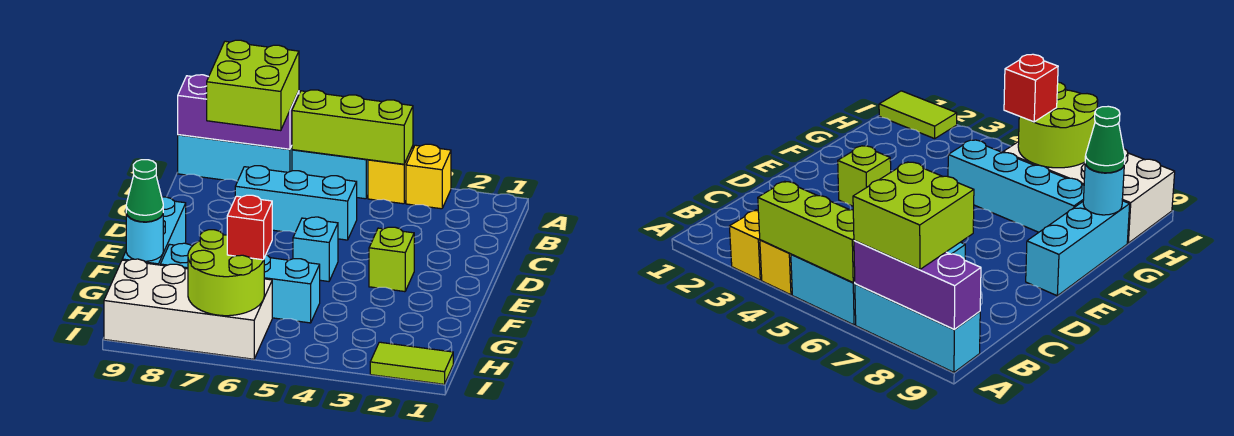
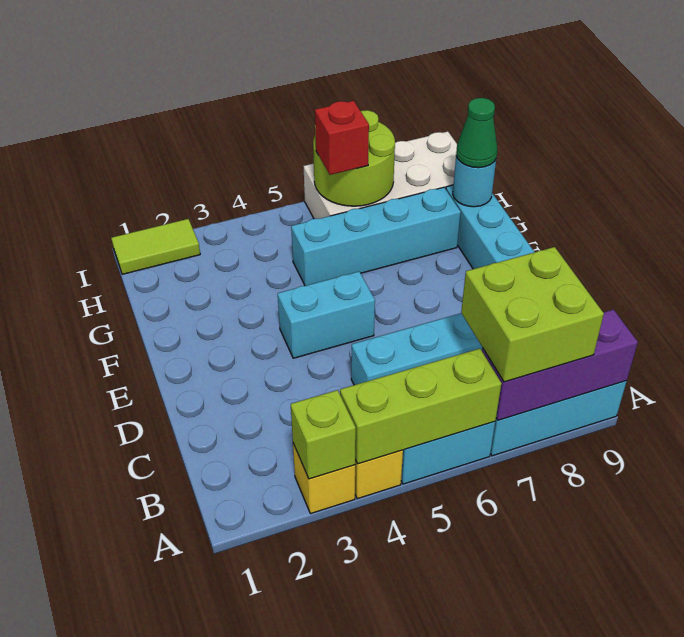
lime brick E3 level 1 -> lime brick A3 level 2
cyan brick E5 level 1 -> cyan brick E4:E5 level 1

